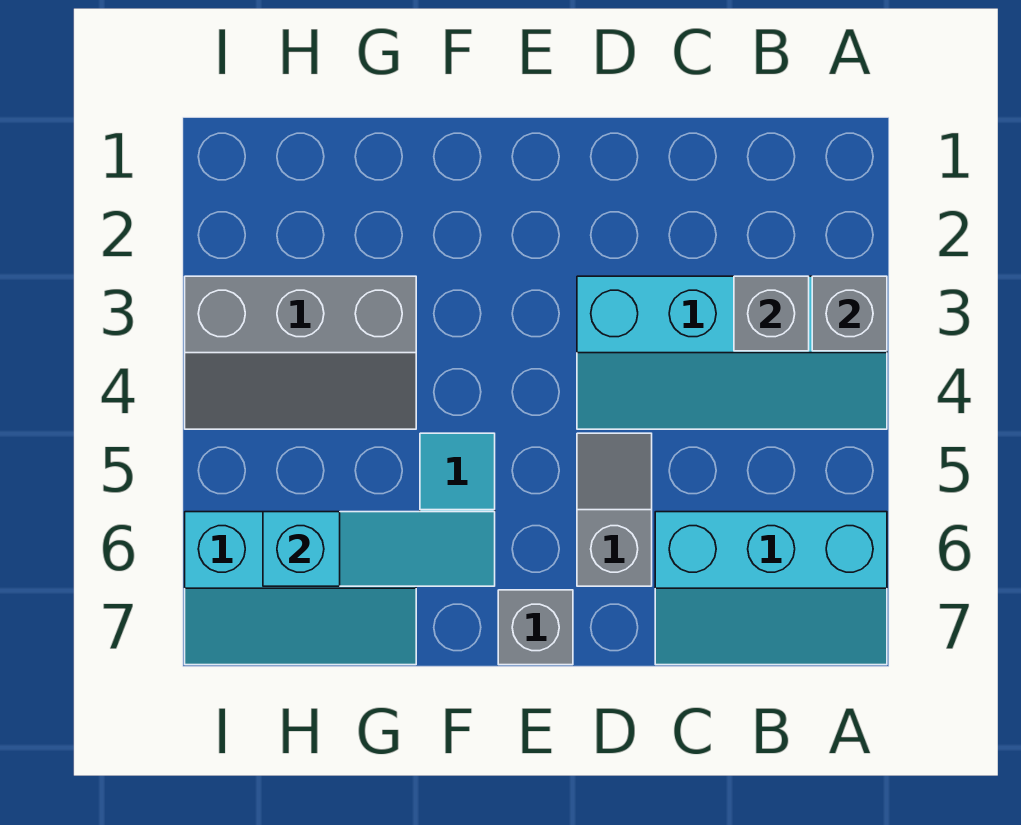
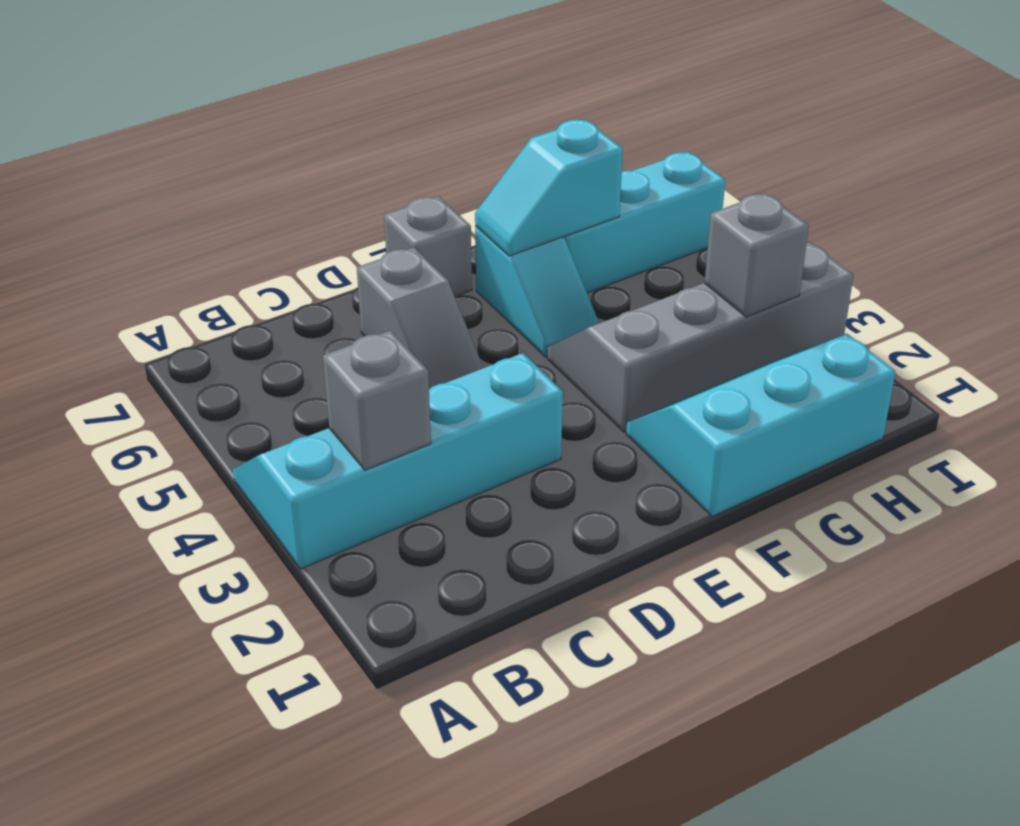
grey brick A3 level 2 -> grey brick H3 level 2
cyan slope A6:C7 level 1 top 6 -> cyan slope F1:H2 level 1 top 1
cyan slope F6:H6 level 2 top H -> cyan slope F6:G6 level 2 top G
grey slope G3:I4 level 1 top 3 -> grey slope F3:I4 level 1 top 3

